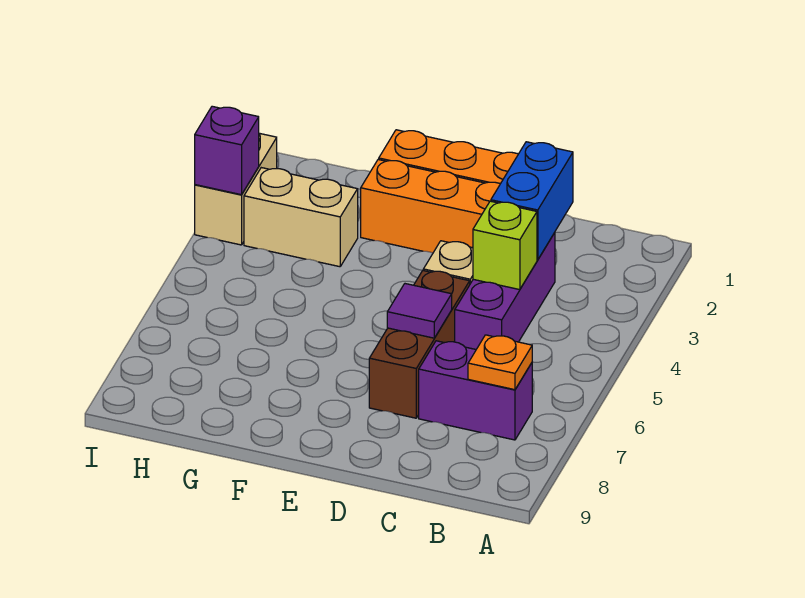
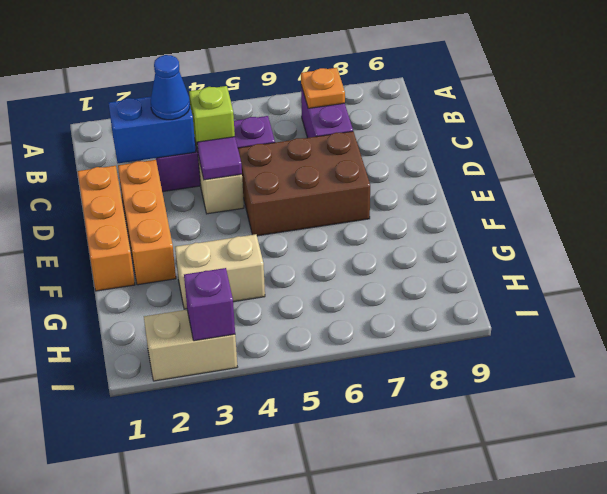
none -> blue cone C3 level 3
brown brick D5:D7 level 1 -> brown brick D5:E7 level 1
purple tile D6 level 2 -> purple tile D4 level 2
tan brick G3:H3 level 1 -> tan brick G3:G4 level 1

